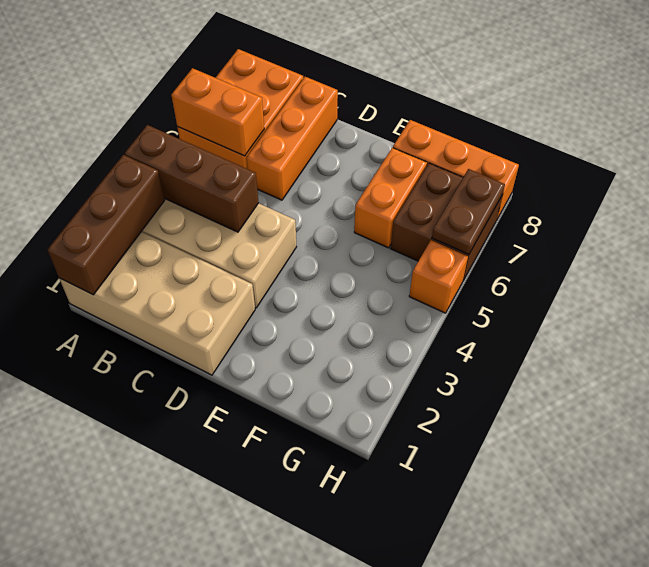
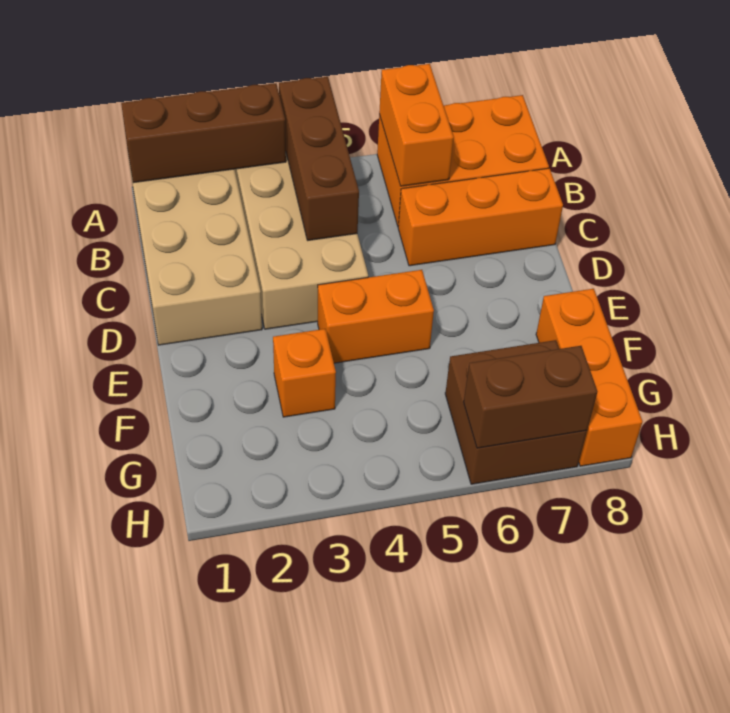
orange brick F6:F7 level 1 -> orange brick E4:E5 level 1
orange brick H5 level 1 -> orange brick F3 level 1
brown plate H6:H7 level 2 -> brown brick H6:H7 level 2

